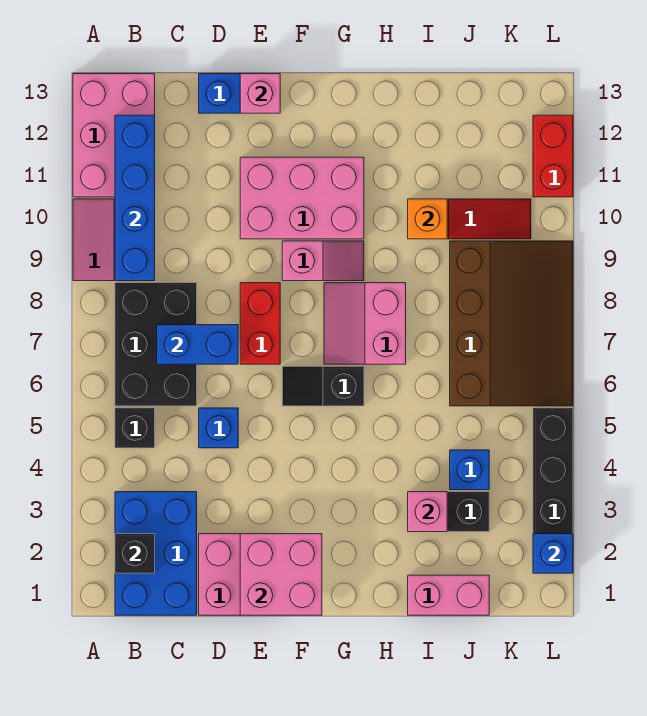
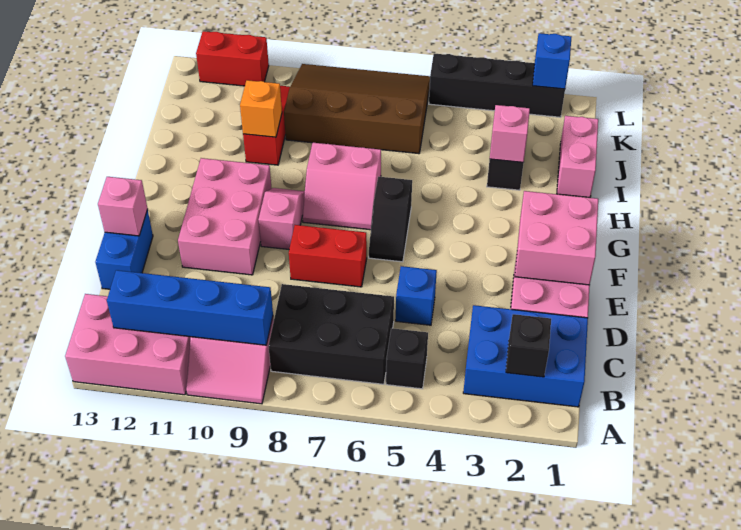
blue brick C7:D7 level 2 -> none
blue brick J4 level 1 -> none

